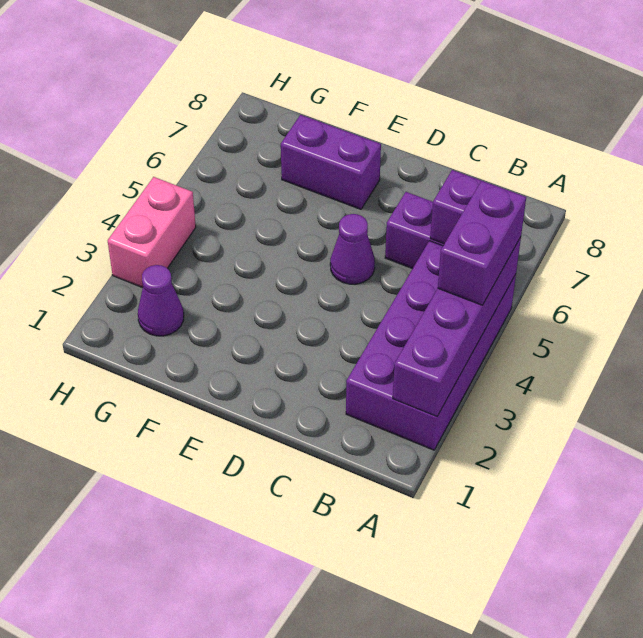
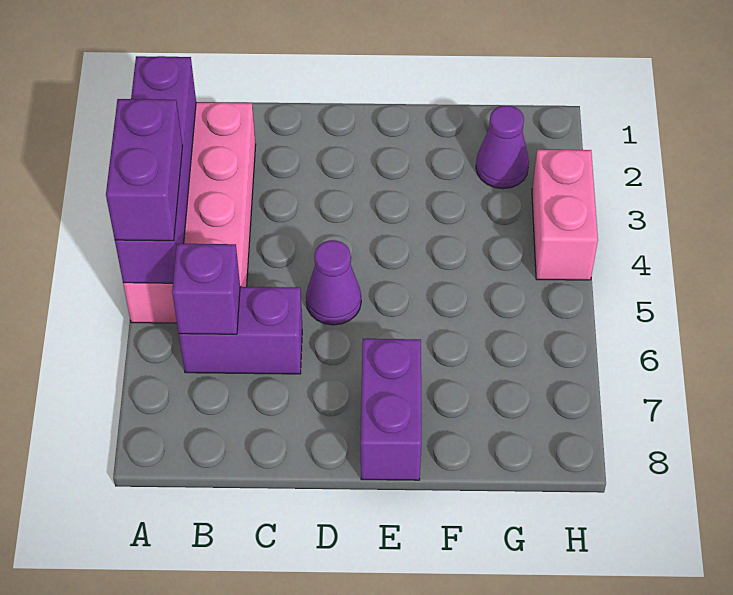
purple brick A2:B5 level 1 -> pink brick A2:B5 level 1
purple brick E7:F7 level 1 -> purple brick E7:E8 level 1

